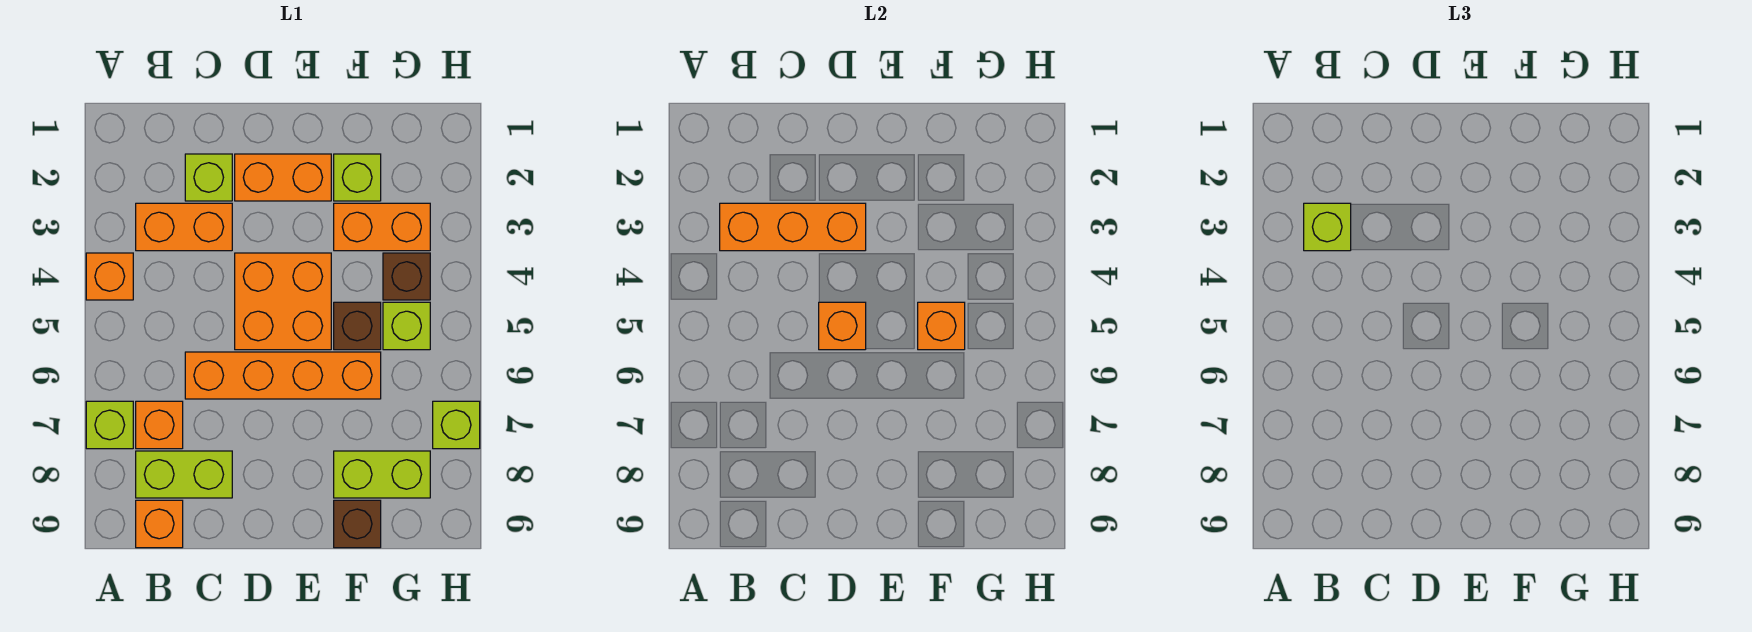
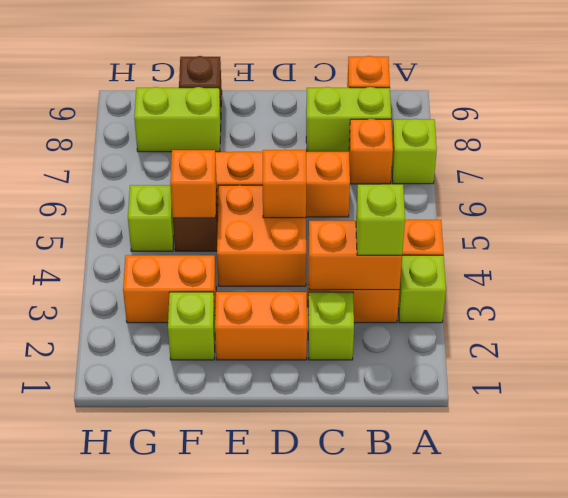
orange brick B3:D3 level 2 -> orange brick B3:C3 level 2
brown brick G4 level 1 -> none
lime brick H7 level 1 -> lime brick A3 level 1

